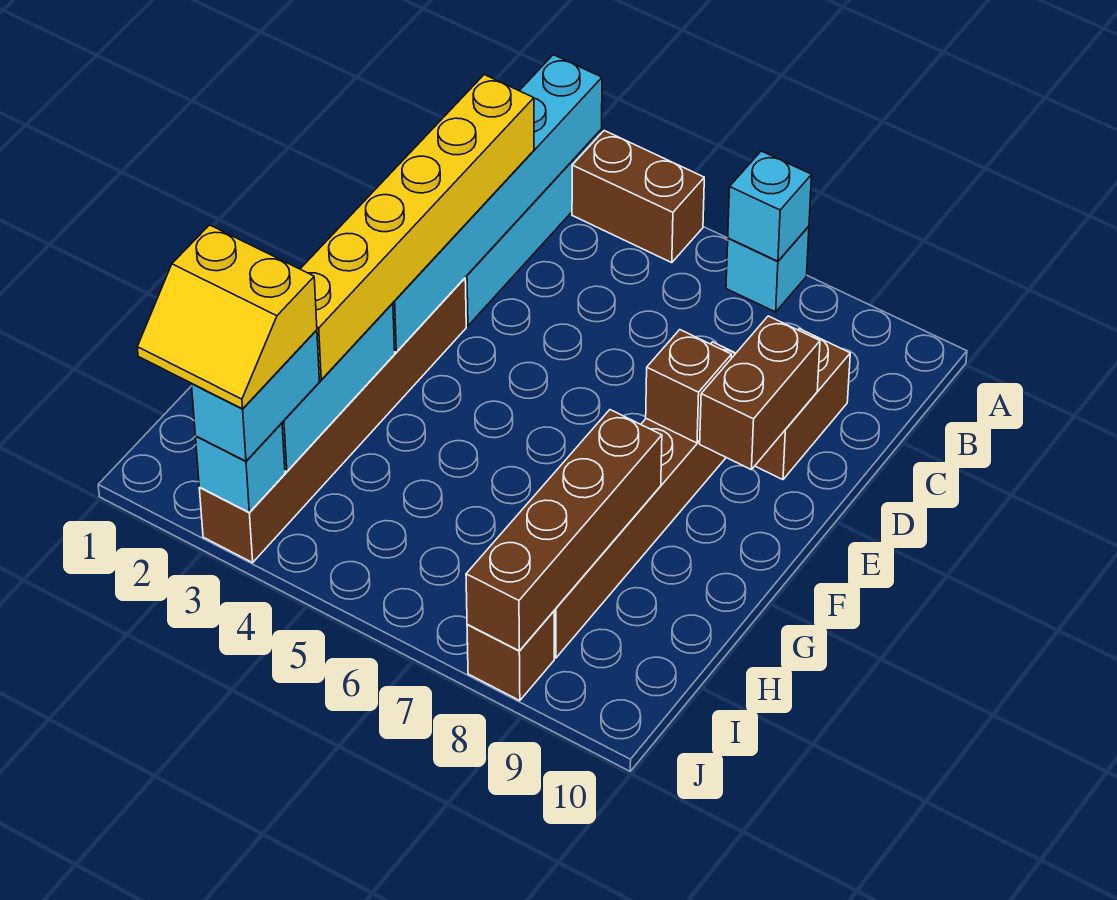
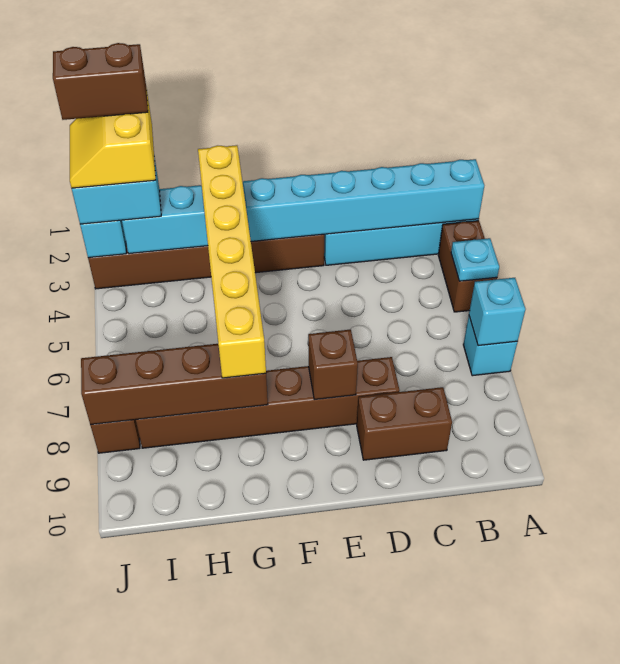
none -> cyan plate A5 level 2
yellow brick C3:H3 level 3 -> yellow brick G3:G8 level 3
brown brick D9:E9 level 2 -> brown brick I2:J2 level 5

